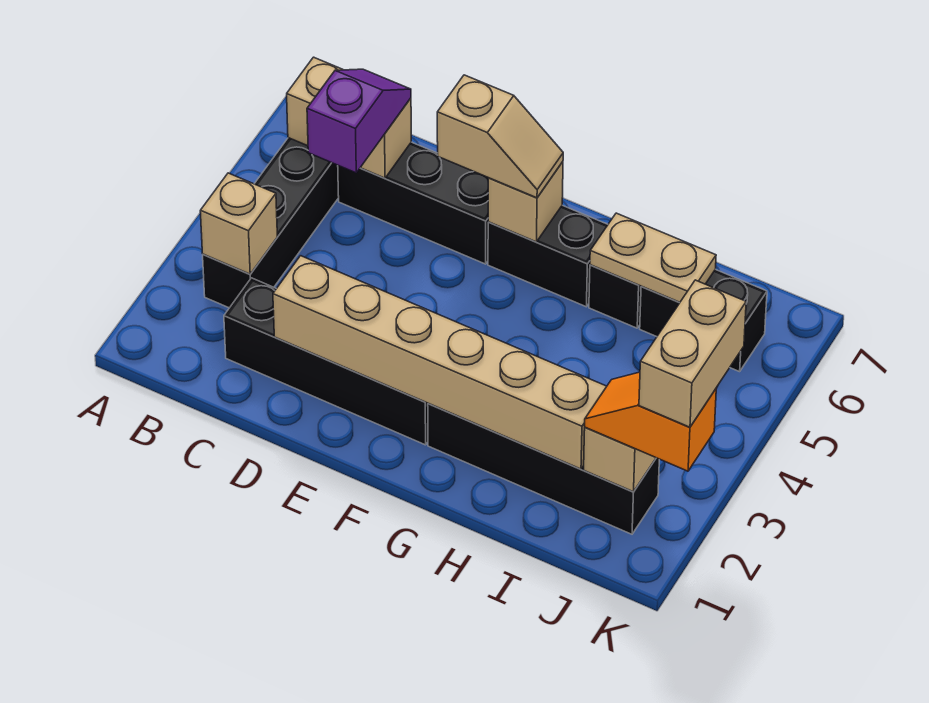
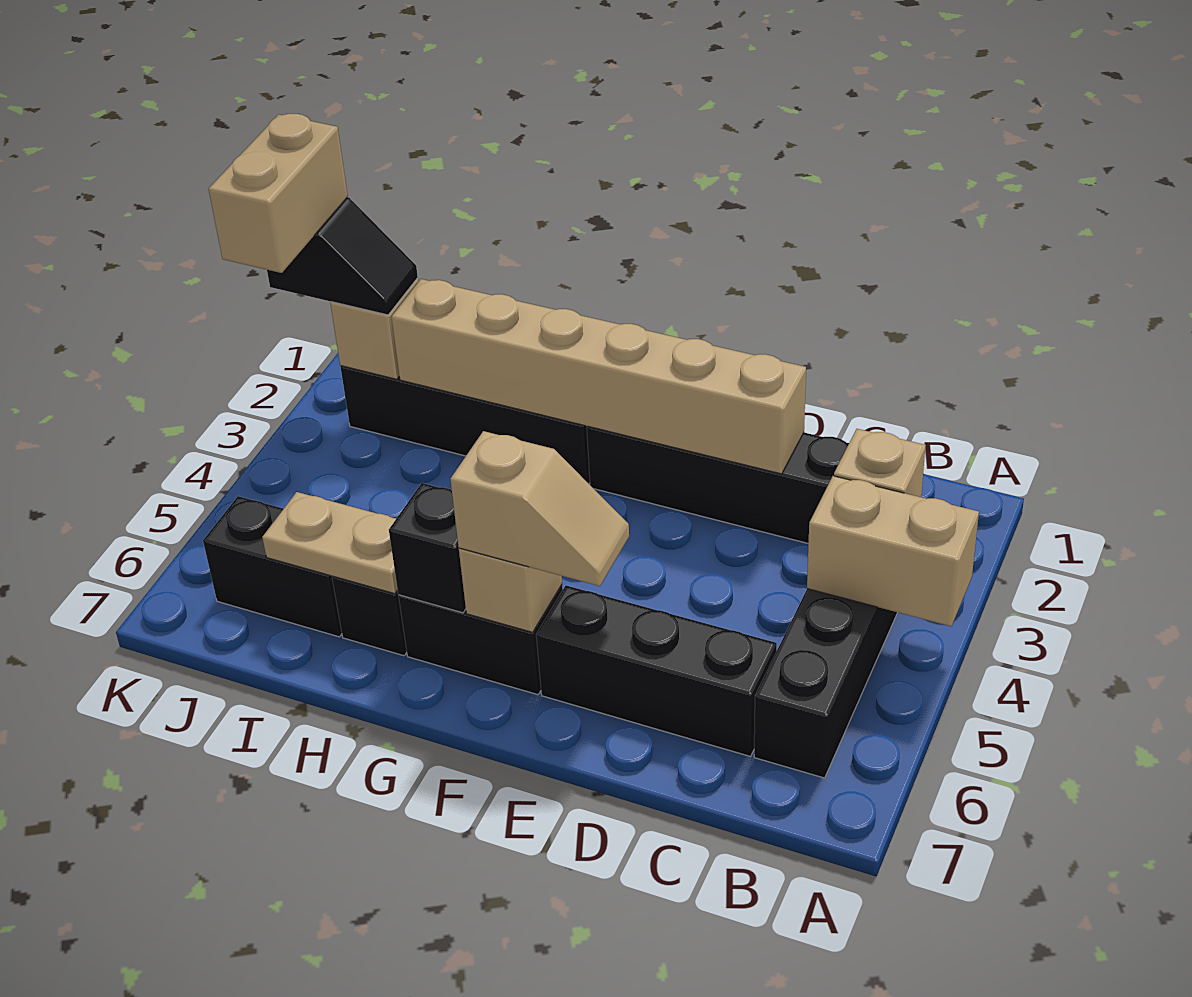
tan brick B6:C6 level 2 -> tan brick A4:B4 level 2
purple slope C5:C6 level 3 top 5 -> none
tan slope E6:F6 level 3 top E -> tan slope E6:F6 level 3 top F
none -> black brick G6 level 2
orange slope J2:K2 level 3 top K -> black slope J2:K2 level 3 top K

